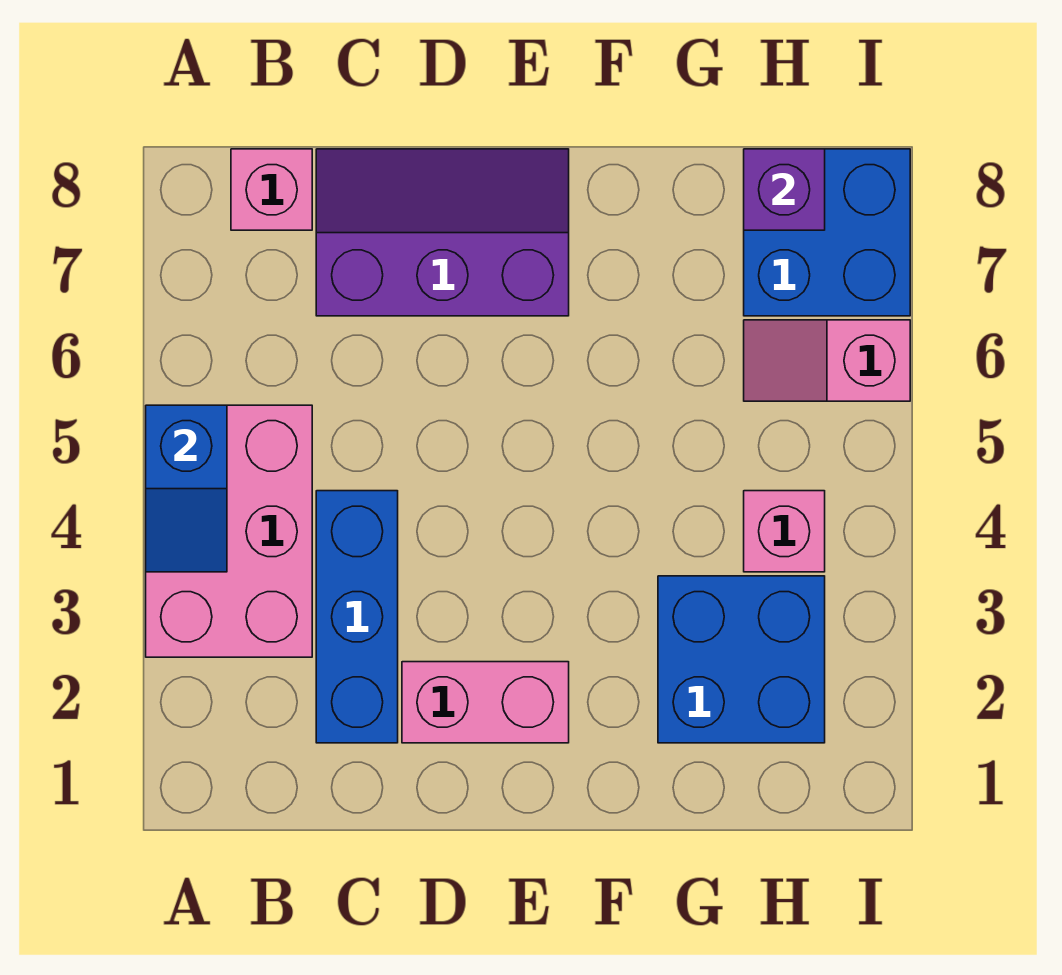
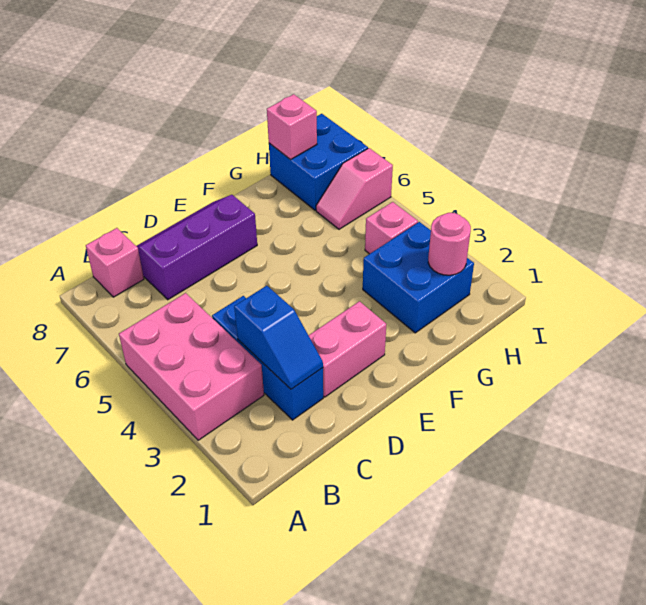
blue slope A4:A5 level 2 top 5 -> blue slope C2:C3 level 2 top 3
none -> pink round brick H2 level 2
purple brick H8 level 2 -> pink brick H8 level 2

